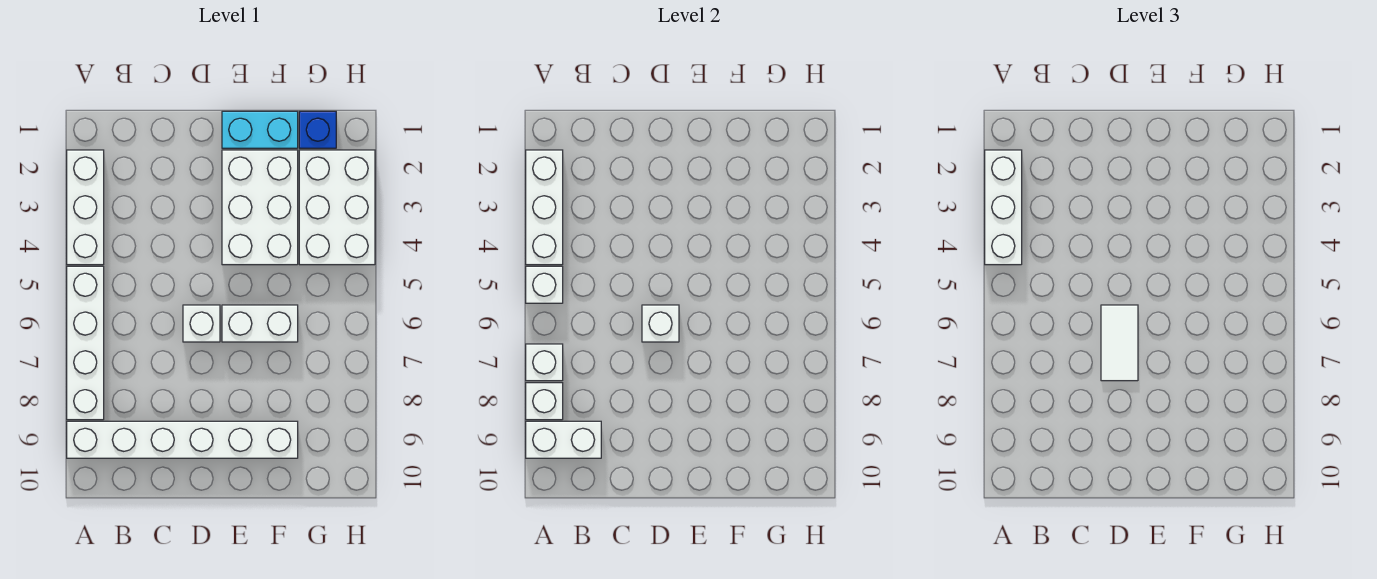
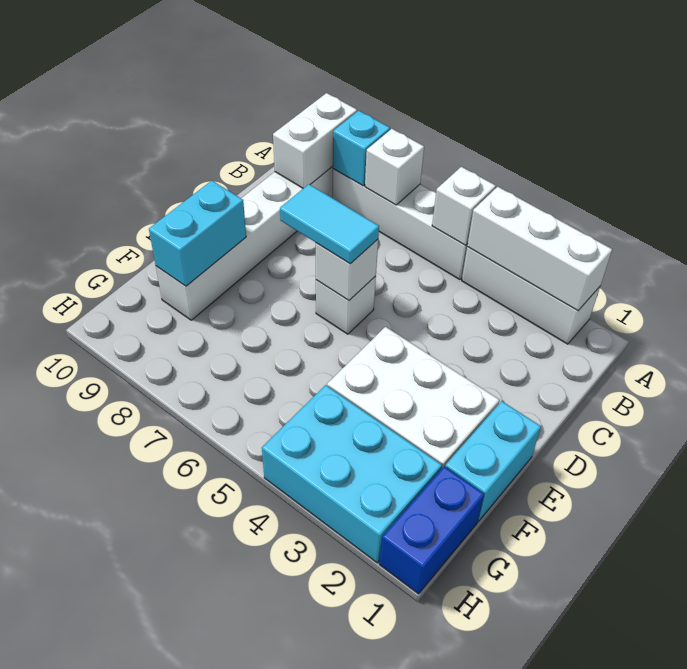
white brick A2:A4 level 3 -> none
white brick A8 level 2 -> cyan brick A8 level 2
white tile D6:D7 level 3 -> cyan tile D6:D7 level 3
white brick E6:F6 level 1 -> none
none -> cyan brick E9:F9 level 2
blue brick G1 level 1 -> blue brick G1:H1 level 1
white brick G2:H4 level 1 -> cyan brick G2:H4 level 1

